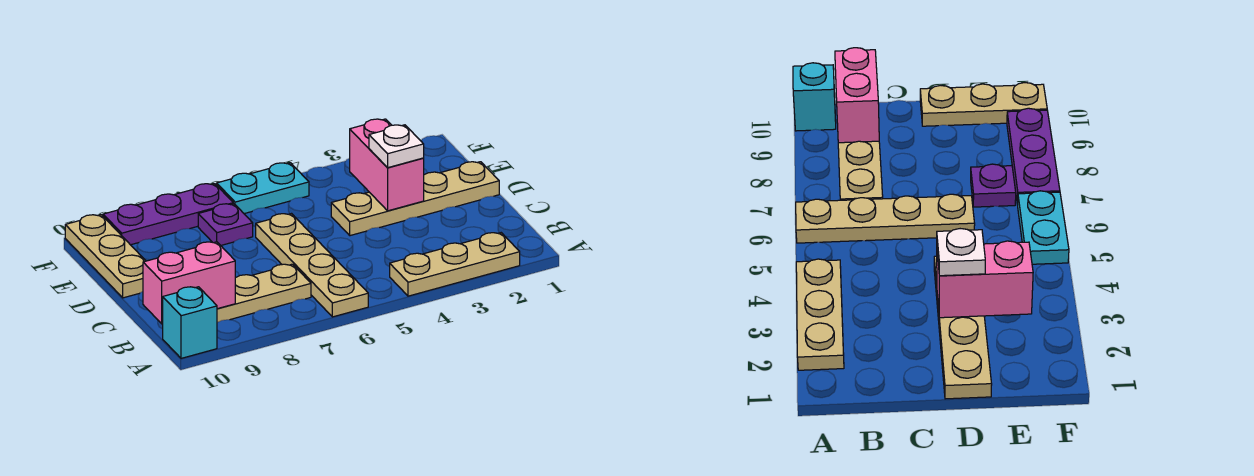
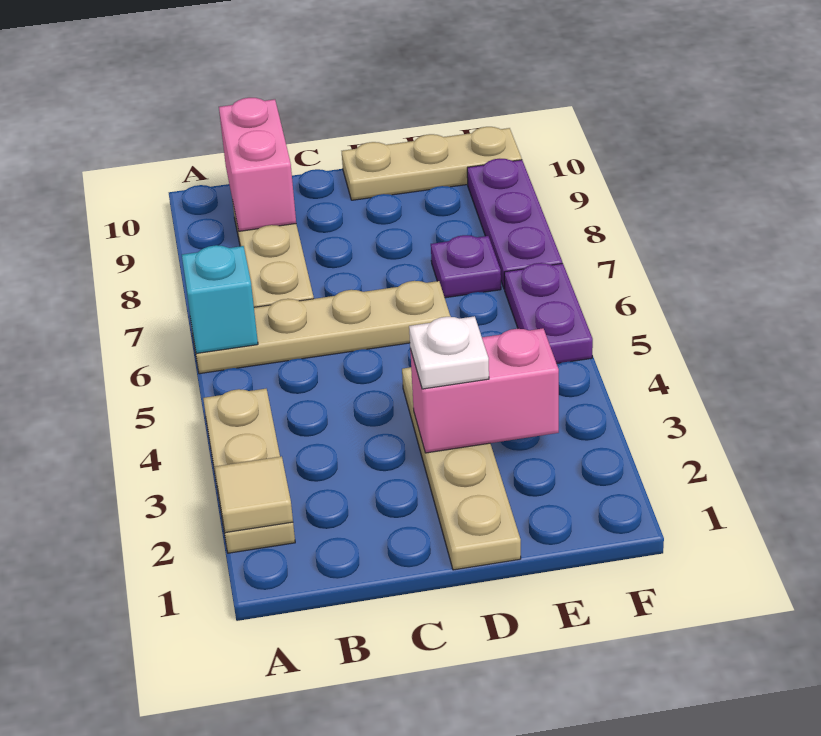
none -> tan tile A2 level 2
cyan brick A10 level 1 -> cyan brick A6 level 2
cyan plate F5:F6 level 1 -> purple plate F5:F6 level 1

